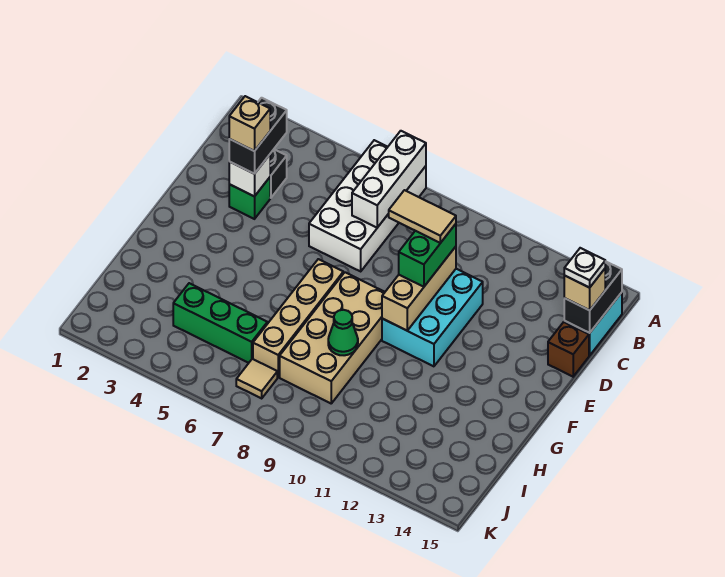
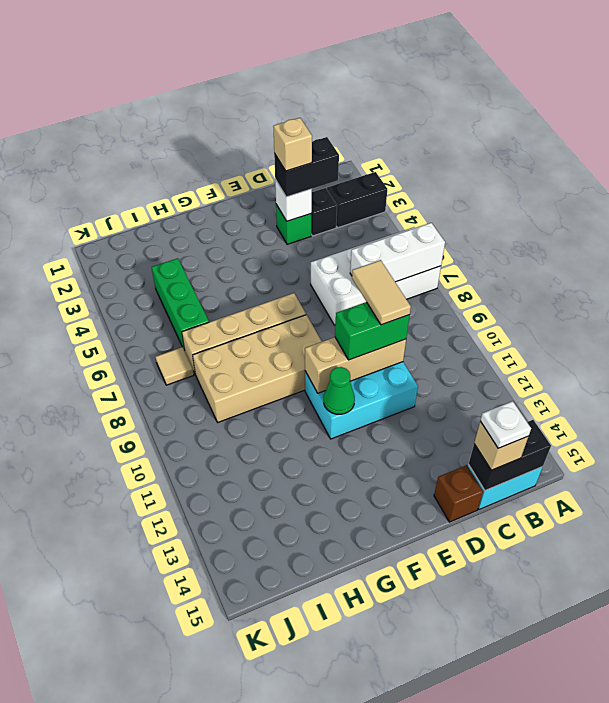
none -> black brick A3:B3 level 1
green cone H9 level 2 -> green cone F11 level 2

